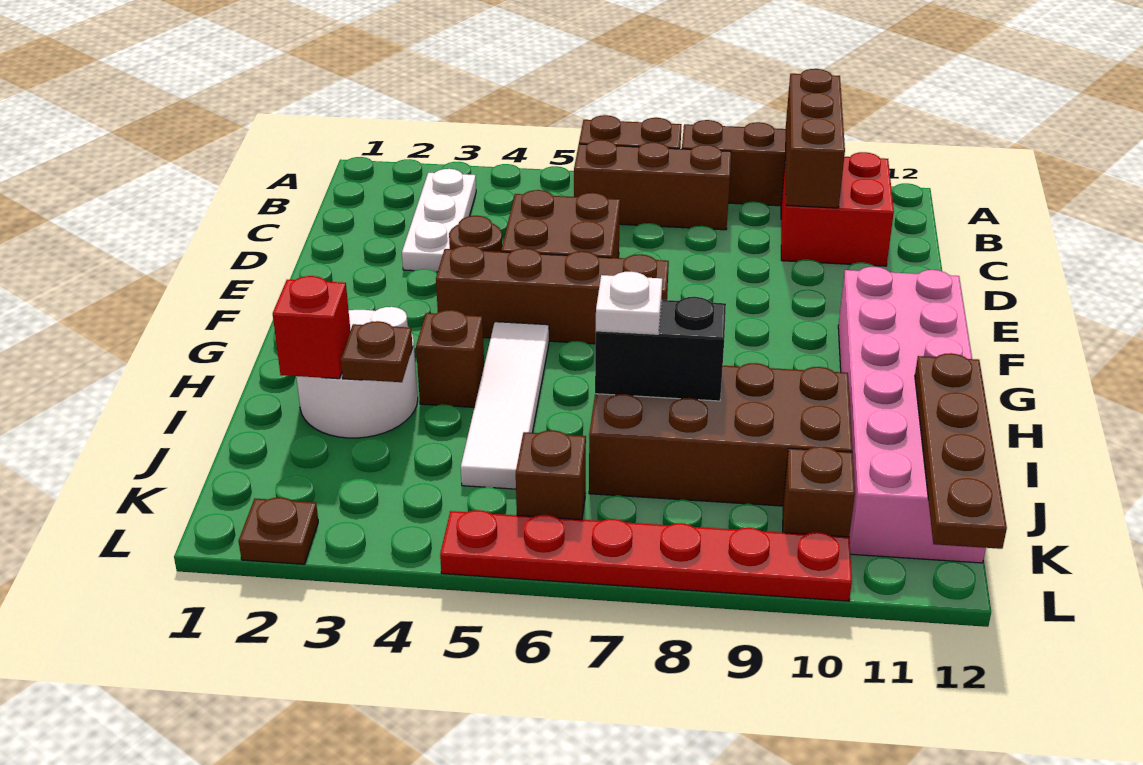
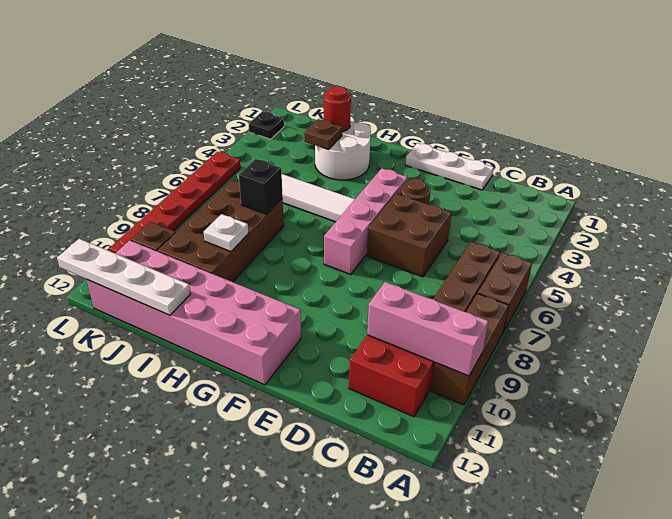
brown brick A10:C10 level 2 -> pink brick A10:C10 level 2
white plate B3:D3 level 1 -> white plate D1:F1 level 1
brown brick F4:F7 level 1 -> pink brick F4:F7 level 1
brown brick H4 level 1 -> none
red brick I2 level 2 -> red round brick I2 level 2
black brick I7:I8 level 2 -> black brick I7 level 2
white plate I7 level 3 -> white plate I9 level 2
brown plate I12:L12 level 2 -> white plate I12:L12 level 2
brown brick K6 level 1 -> none
brown plate L2 level 1 -> black plate L2 level 1

